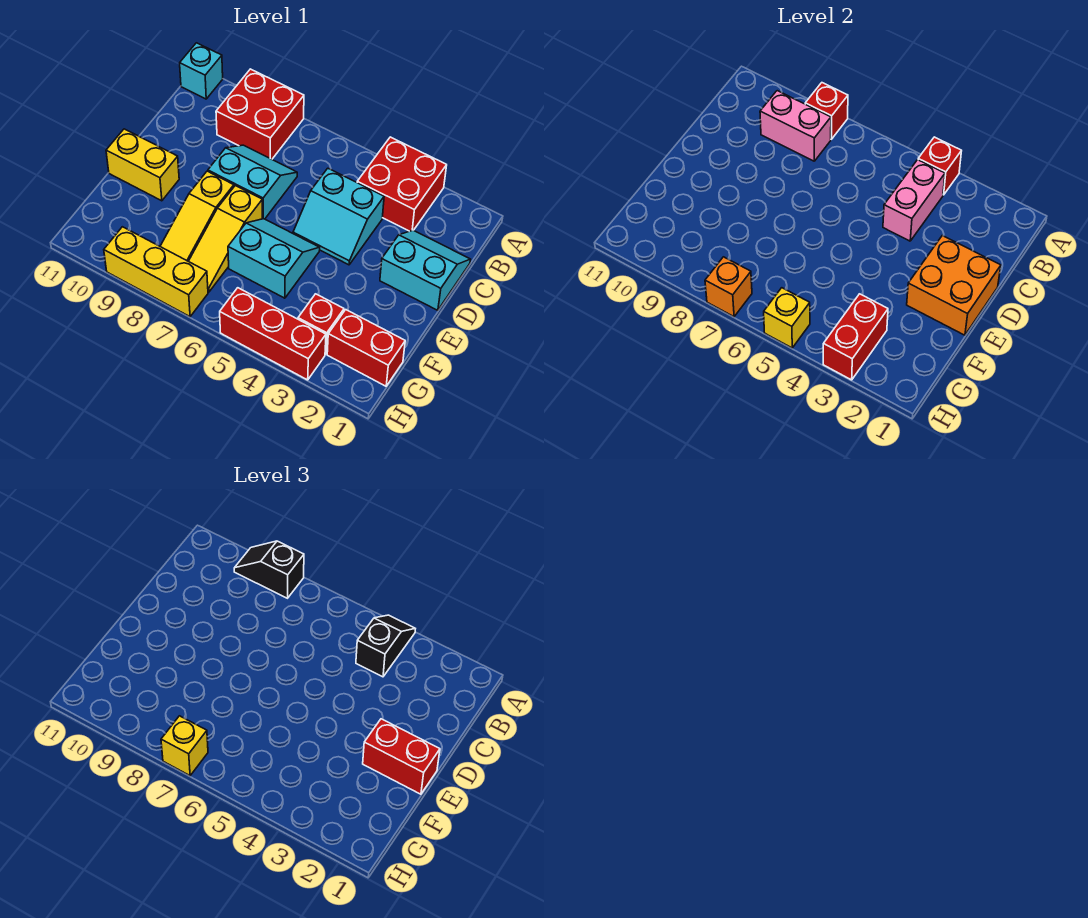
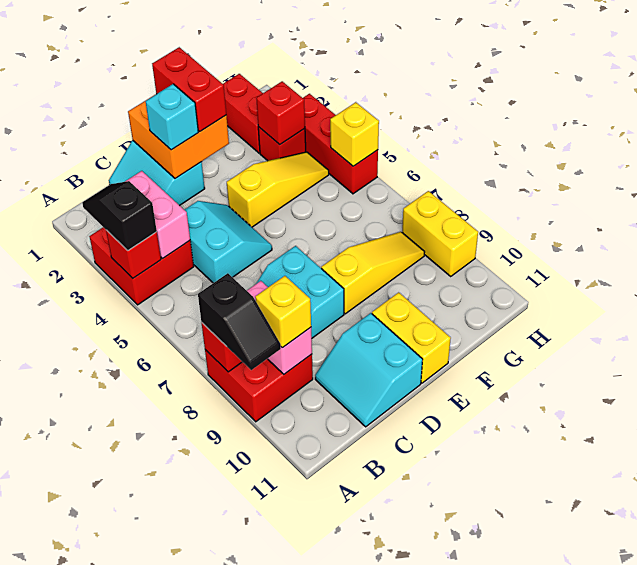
black slope A4:B4 level 3 top B -> black slope A3:A4 level 3 top 4
cyan brick A11 level 1 -> cyan brick D2 level 3
pink brick B4:C4 level 2 -> pink brick B3:B4 level 2
cyan slope E5:F6 level 1 top F -> cyan slope C10:D11 level 1 top D
yellow slope E7:G7 level 1 top E -> yellow slope E4:G4 level 1 top E
red brick G3:H3 level 2 -> red brick G3 level 2
yellow brick H7:H9 level 1 -> yellow brick H8:H9 level 1
orange brick H7 level 2 -> none
yellow brick H7 level 3 -> yellow brick B9 level 3

